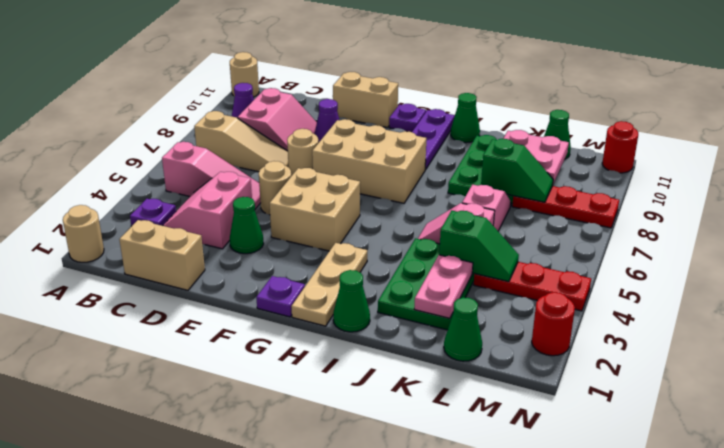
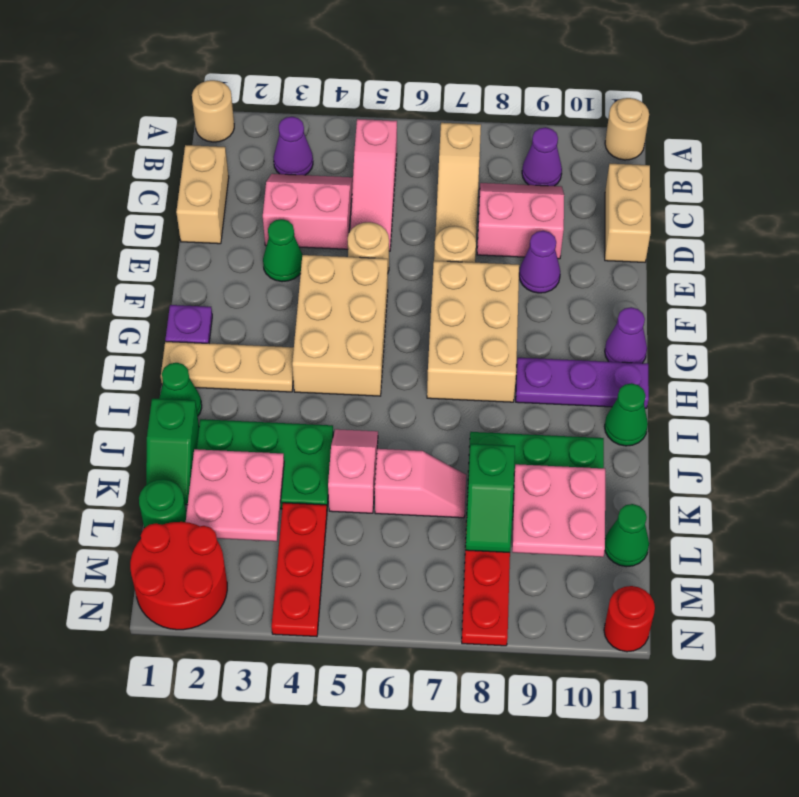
purple plate B3 level 1 -> purple cone B3 level 1
pink slope C8:D9 level 1 top C -> pink slope C8:D9 level 1 top D
tan brick E11:F11 level 1 -> tan brick C11:D11 level 1
tan brick F4:G5 level 1 -> tan brick F4:H5 level 1
purple plate G11 level 1 -> purple cone G11 level 1
pink plate K2:K3 level 2 -> pink plate K2:L3 level 2
green slope K4:L4 level 2 top K -> green slope J1:K1 level 1 top J
green cone L1 level 1 -> green round brick L1 level 1
red round brick N2 level 1 -> red round brick M1:N2 level 1

